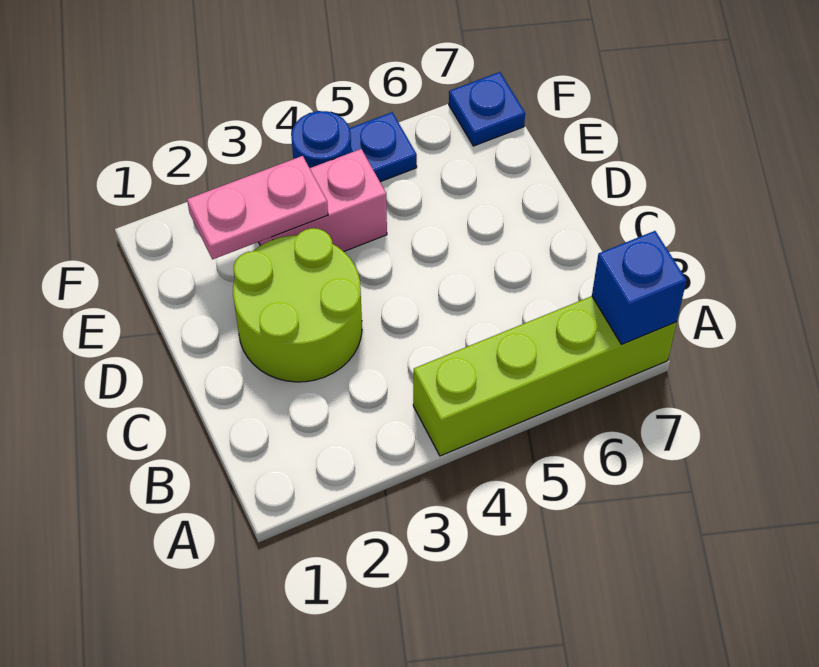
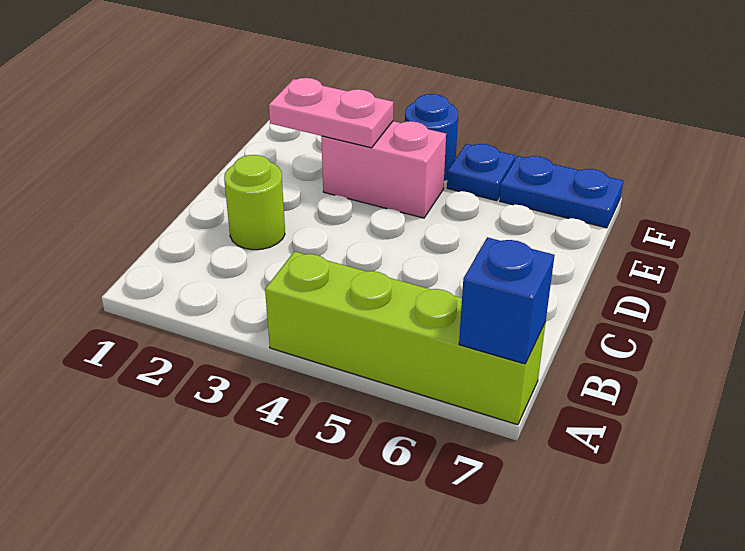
lime round brick C2:D3 level 1 -> lime round brick C2 level 1
blue plate F7 level 1 -> blue plate F6:F7 level 1

